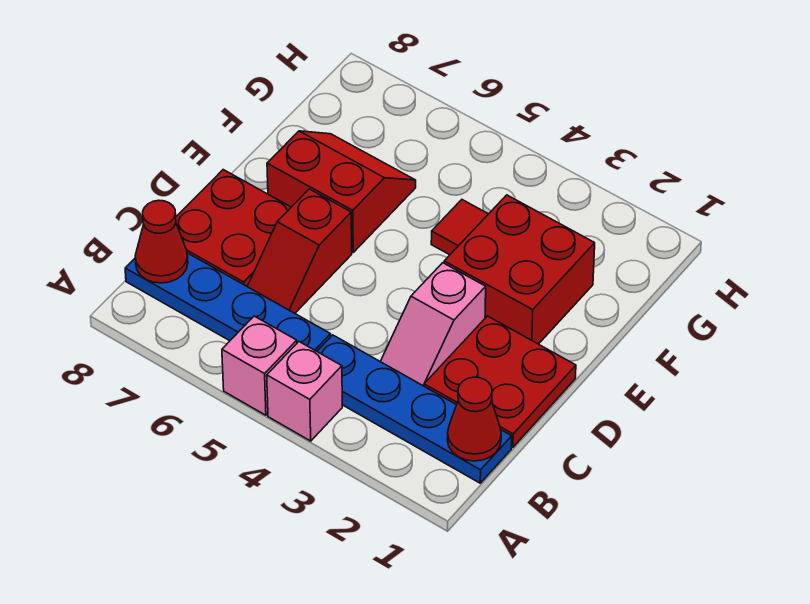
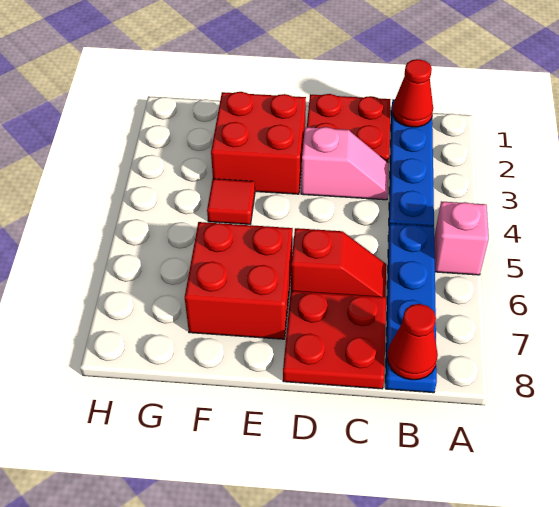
pink brick A4 level 1 -> none
red slope E6:F7 level 1 top E -> red brick E6:F7 level 1

